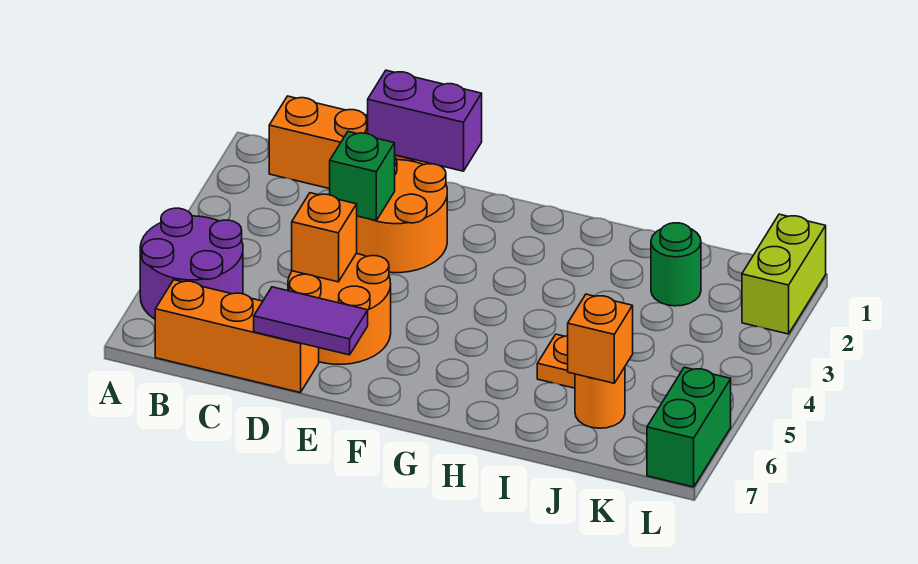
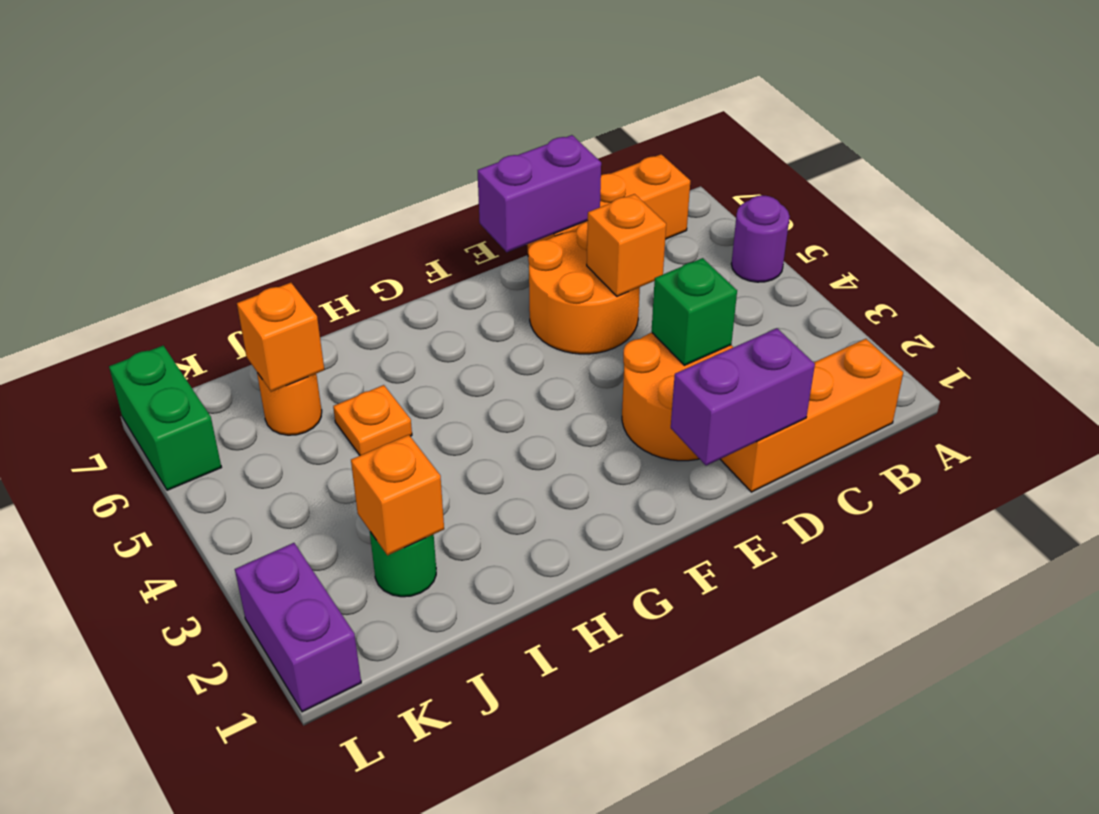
purple round brick A5:B6 level 1 -> purple round brick A5 level 1
purple tile D7:E7 level 2 -> purple brick D7:E7 level 2
none -> orange brick J2 level 2
lime brick L1:L2 level 1 -> purple brick L1:L2 level 1

